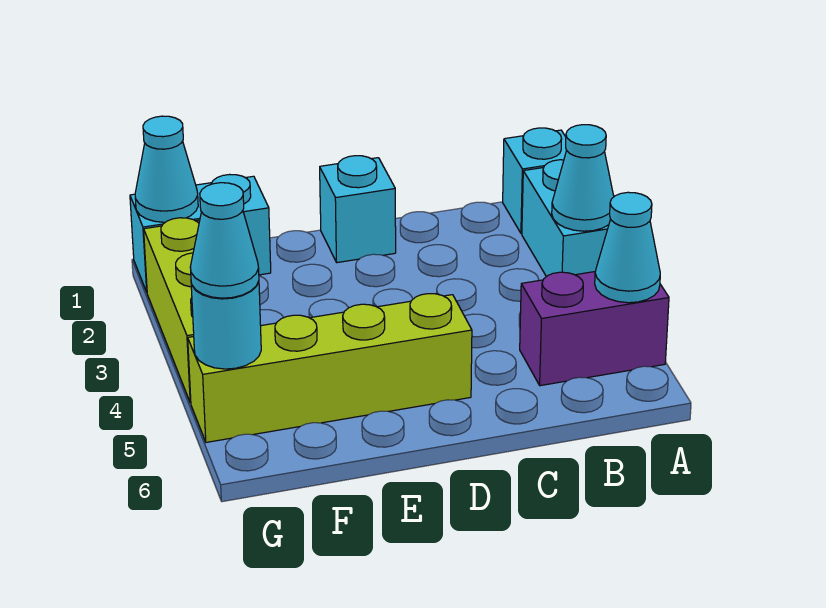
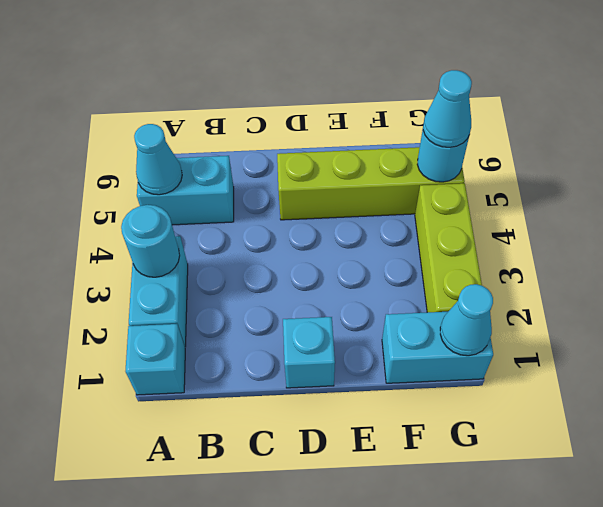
cyan cone A3 level 2 -> cyan round brick A3 level 2
purple brick A5:B5 level 1 -> cyan brick A5:B5 level 1

